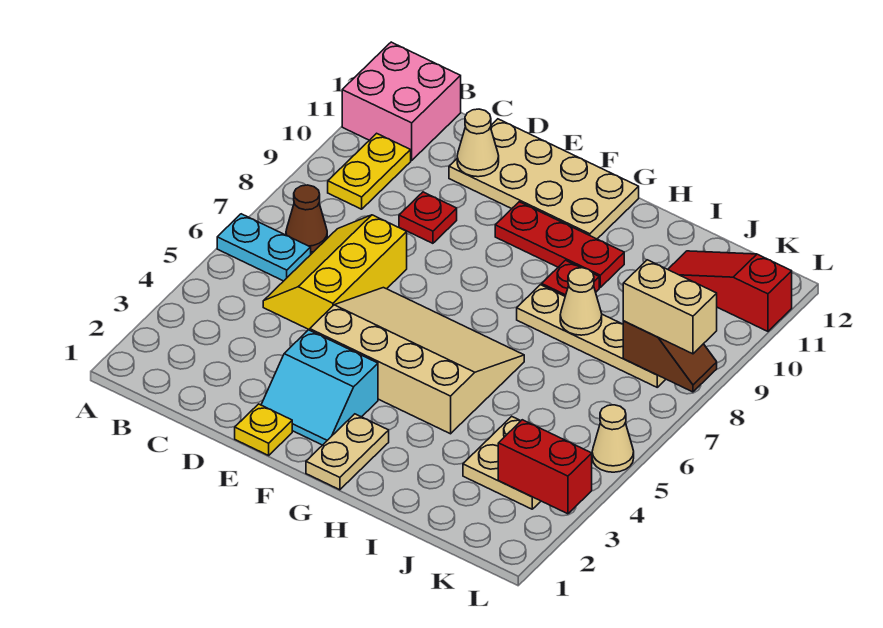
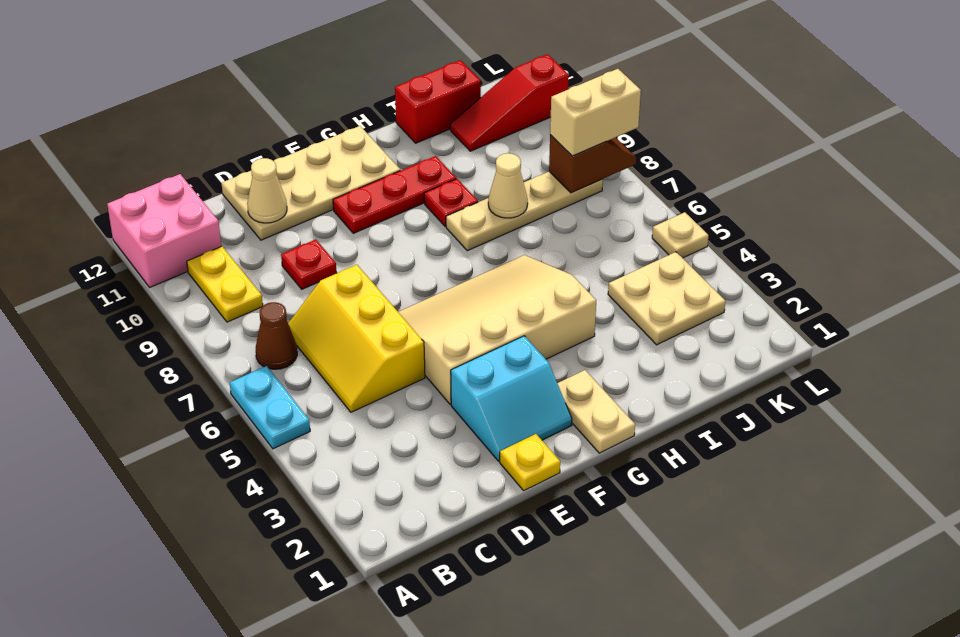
cyan plate A6:B6 level 1 -> cyan plate A5:A6 level 1
red brick K3:L3 level 2 -> red brick I12:J12 level 1
tan cone L5 level 1 -> tan plate L5 level 1

